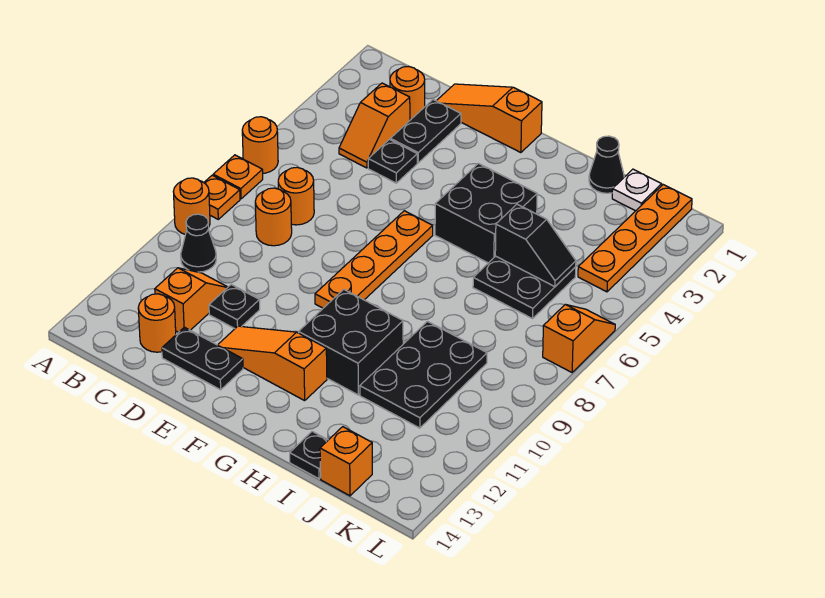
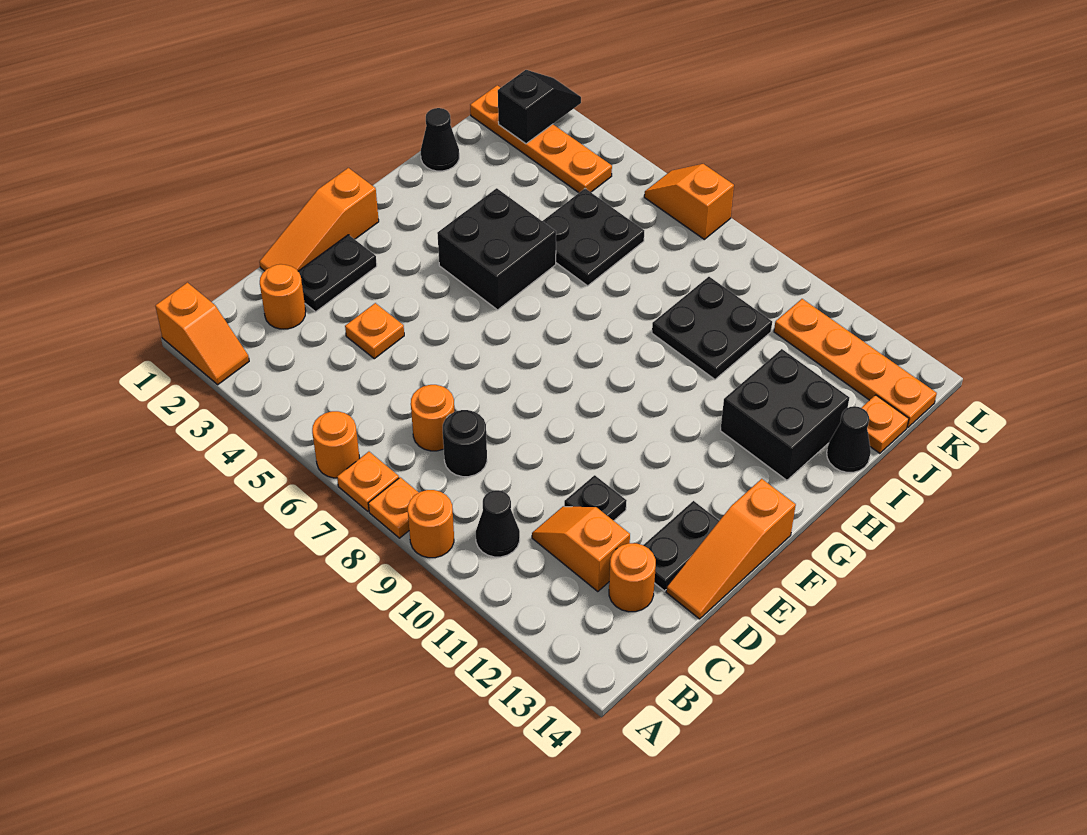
orange slope C3:C4 level 1 top 3 -> orange slope A1:A2 level 1 top 1
orange round brick C8 level 1 -> black round brick C8 level 1
black plate D2:D3 level 1 -> black plate D2:E2 level 1
black plate D4 level 1 -> orange plate D4 level 1
orange slope E12:G12 level 1 top G -> orange slope D14:F14 level 1 top F
orange plate F6:F9 level 1 -> orange plate K11:K14 level 1
black brick G10:H11 level 1 -> black brick H12:I13 level 1
black slope I5:J5 level 2 top I -> black slope K2:L2 level 2 top K
black plate I9:J11 level 1 -> black plate I9:J10 level 1
black plate I14 level 1 -> black cone I14 level 1
white plate J1 level 1 -> none
orange brick J14 level 1 -> orange plate J14 level 1

